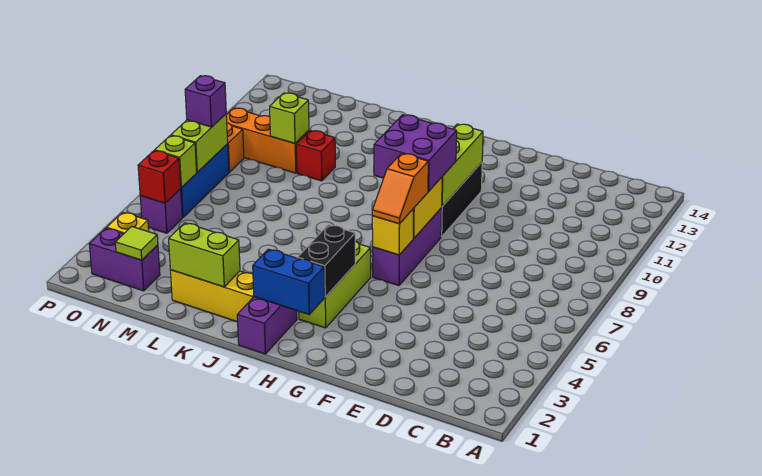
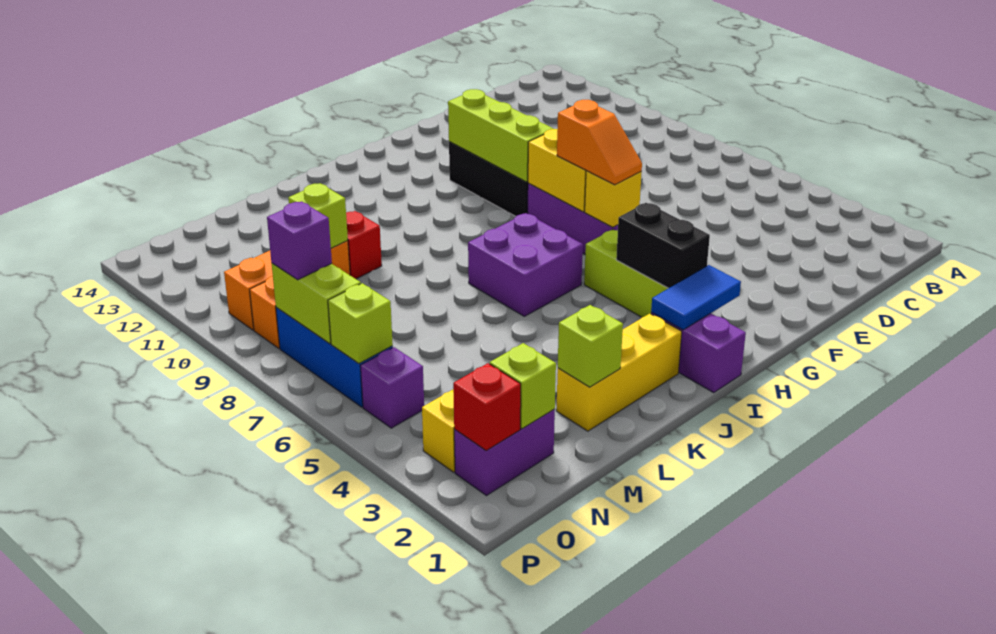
purple brick G8:H9 level 3 -> purple brick I6:J7 level 1
blue brick H2:I2 level 2 -> blue tile H2:I2 level 2
lime brick K2:L2 level 2 -> lime brick L2 level 2
lime tile N2 level 2 -> lime brick N2 level 2
red brick O5 level 2 -> red brick O2 level 2

